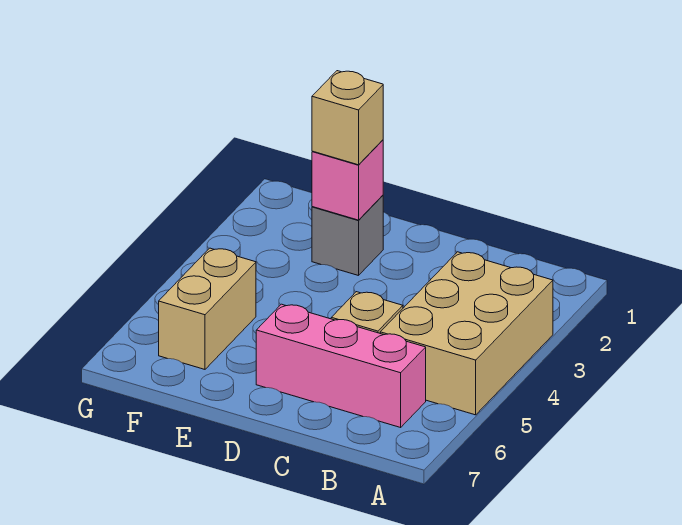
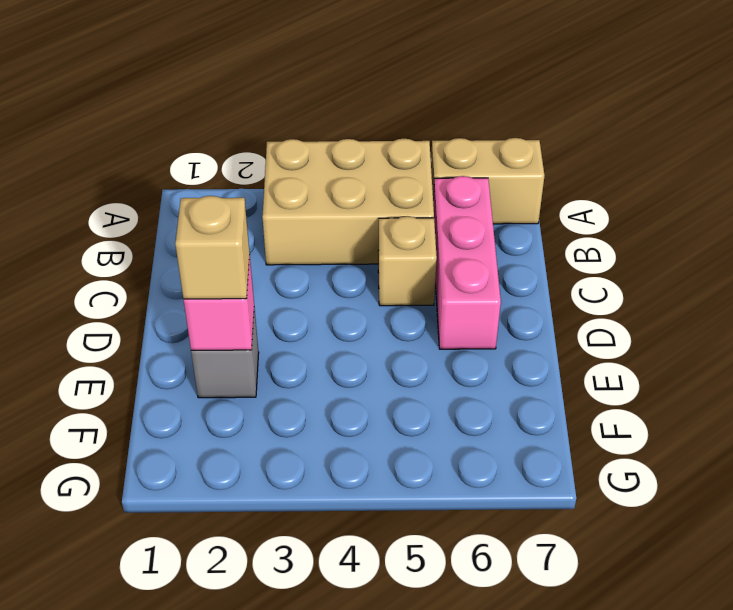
tan brick F5:F6 level 1 -> tan brick A6:A7 level 1

